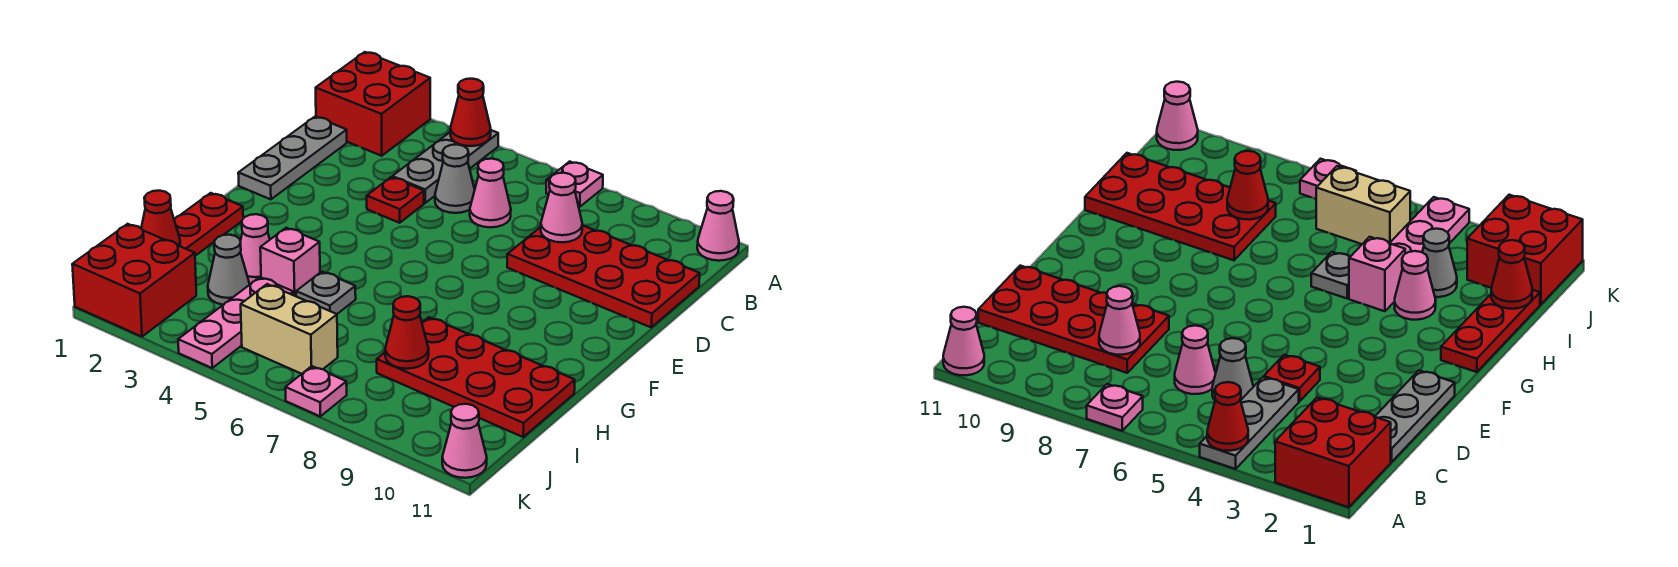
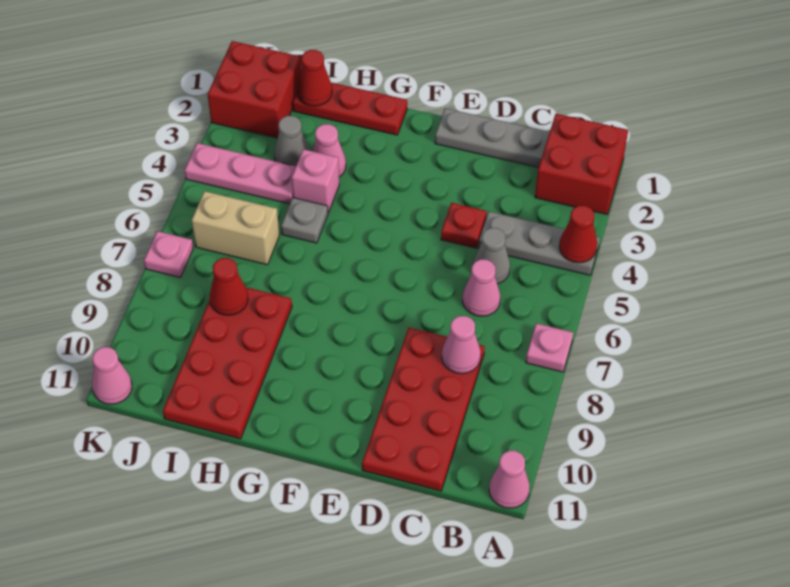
tan brick J5:J6 level 1 -> tan brick I6:J6 level 1

